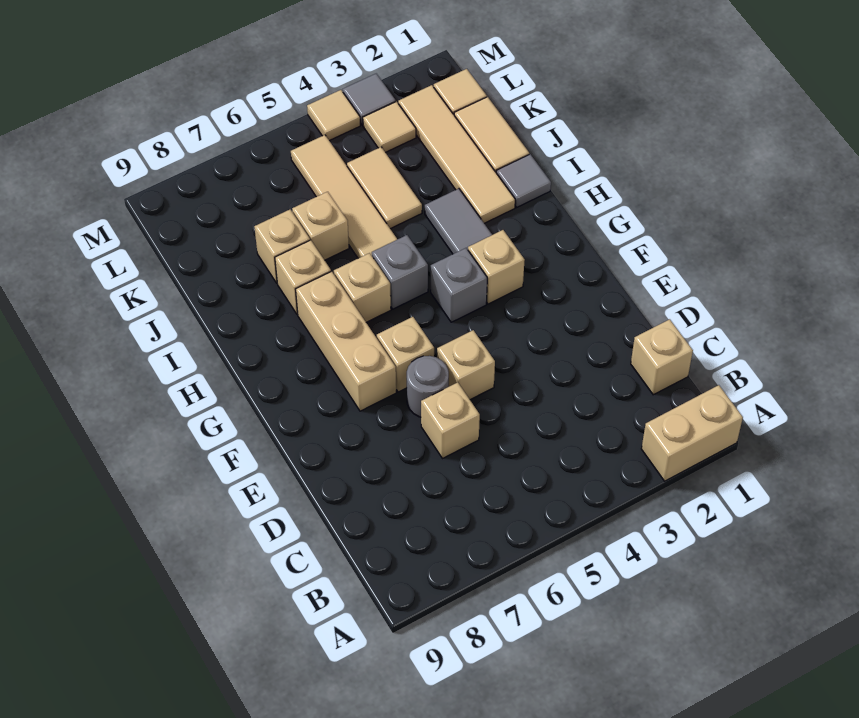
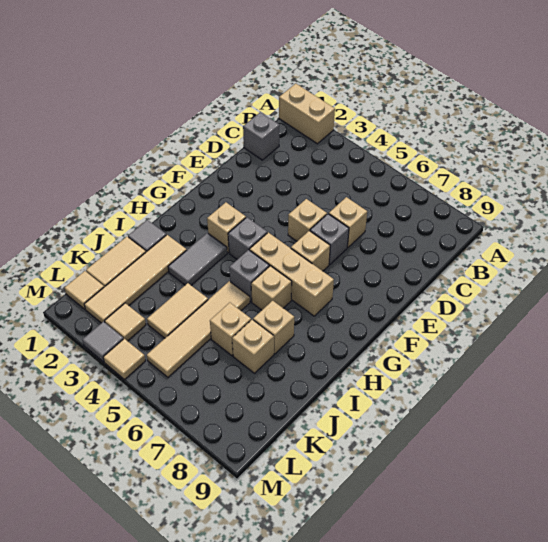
tan brick C1 level 1 -> grey brick C1 level 1
grey round brick E6 level 1 -> grey brick E6 level 1
tan brick F7:H7 level 1 -> tan brick G5:G7 level 1

